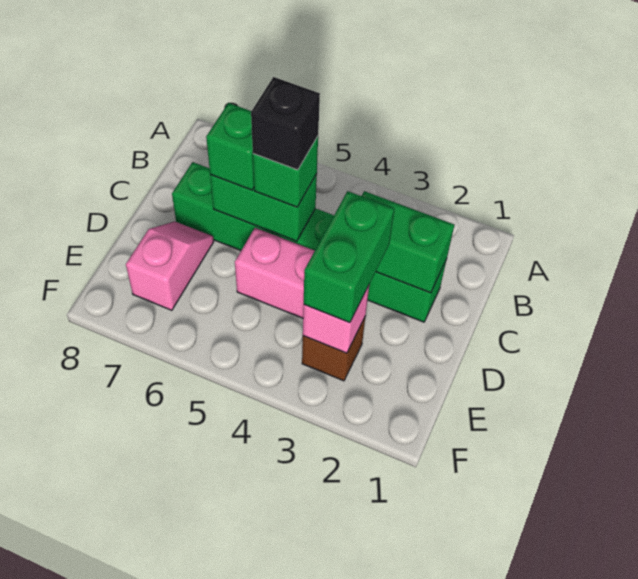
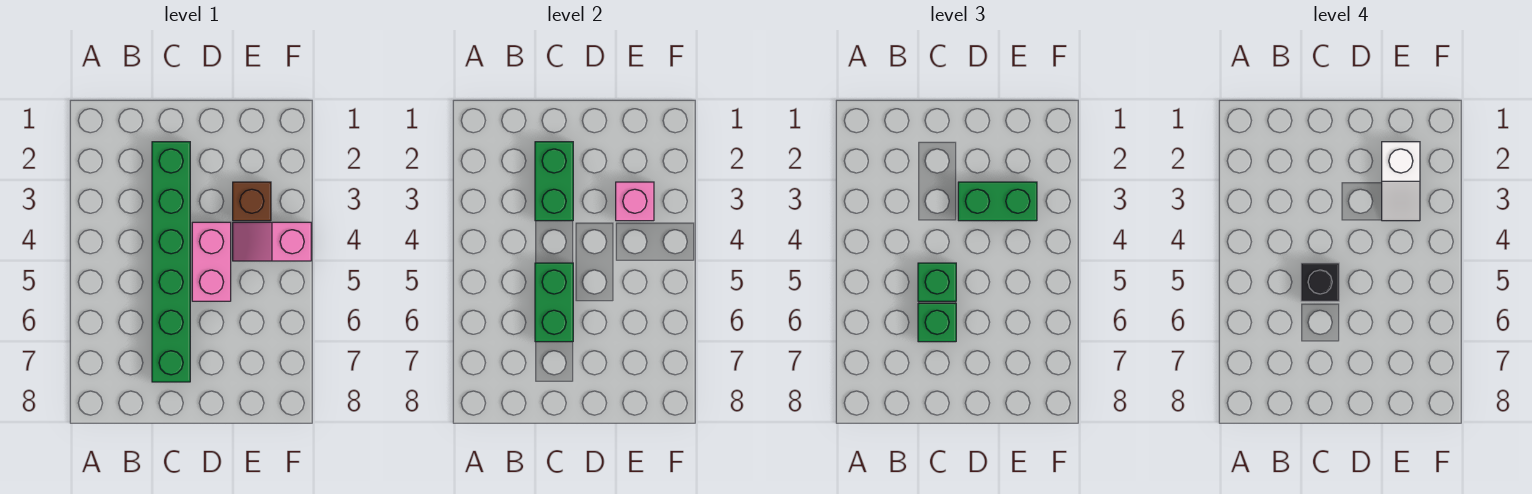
pink slope D7:E7 level 1 top E -> pink slope E4:F4 level 1 top F
none -> white slope E2:E3 level 4 top 2

